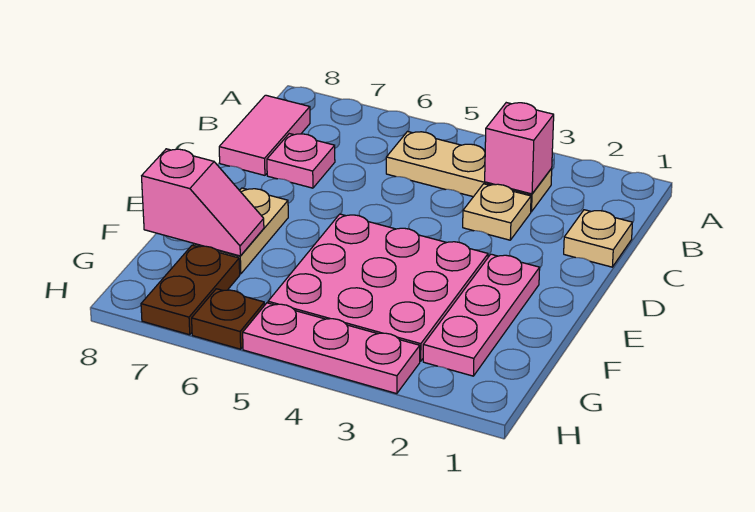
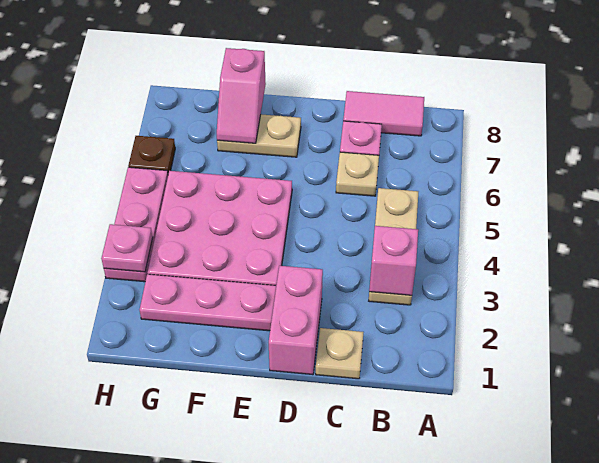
tan plate C3 level 1 -> tan plate C6 level 1
none -> pink brick D1:D2 level 1
brown plate G7:H7 level 1 -> none
none -> pink plate H3 level 2

